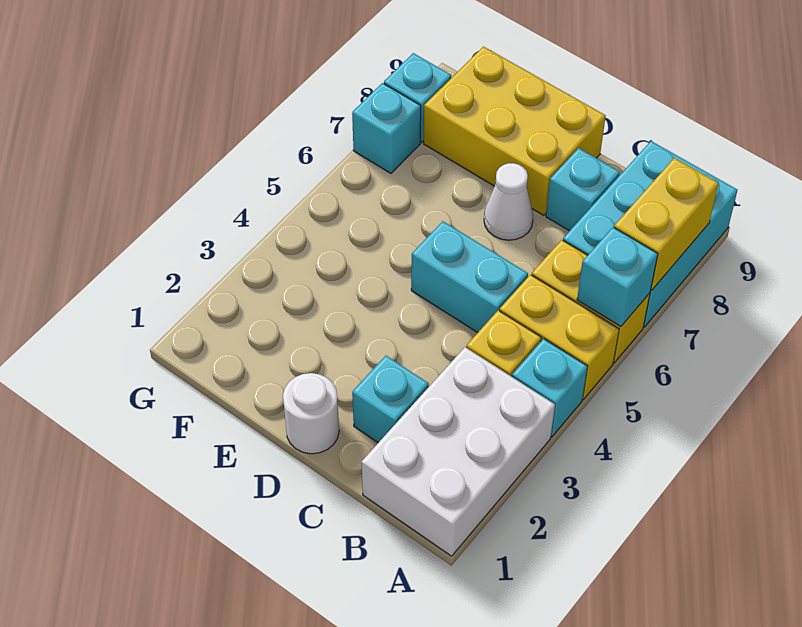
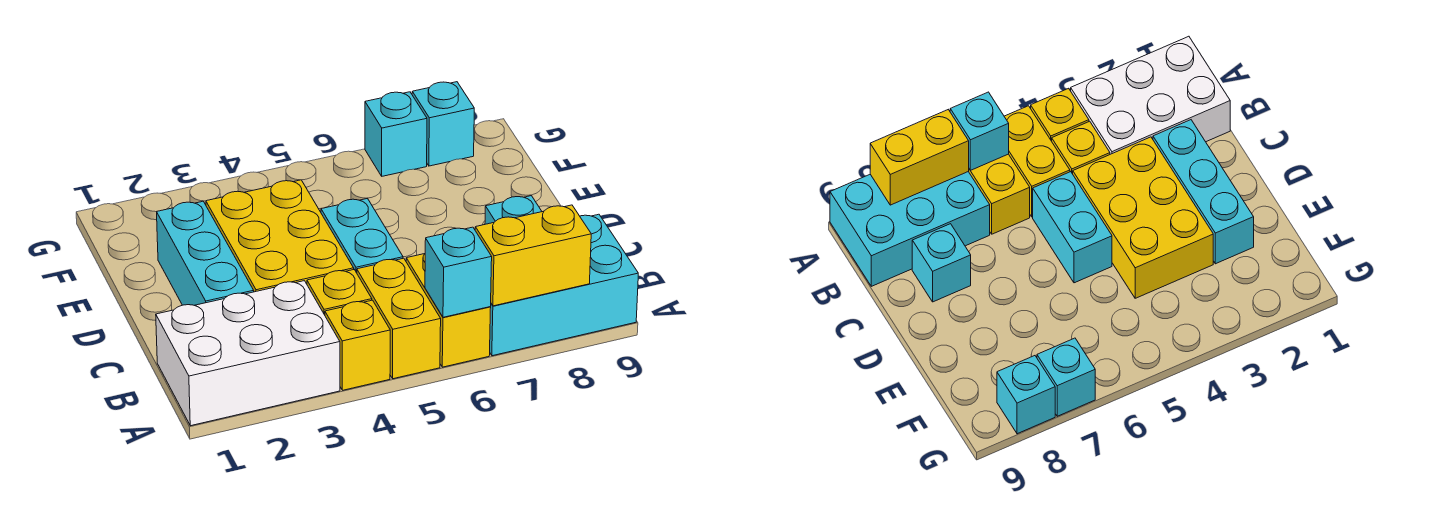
cyan brick A4 level 1 -> yellow brick A4 level 1
cyan brick C2 level 1 -> cyan brick C2:E2 level 1
white round brick D1 level 1 -> none
white cone D7 level 1 -> none
yellow brick D8:F9 level 1 -> yellow brick C3:E4 level 1

